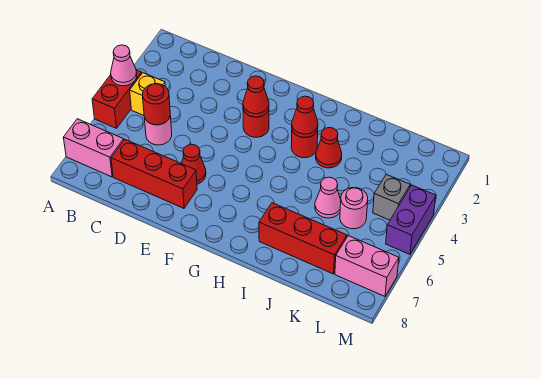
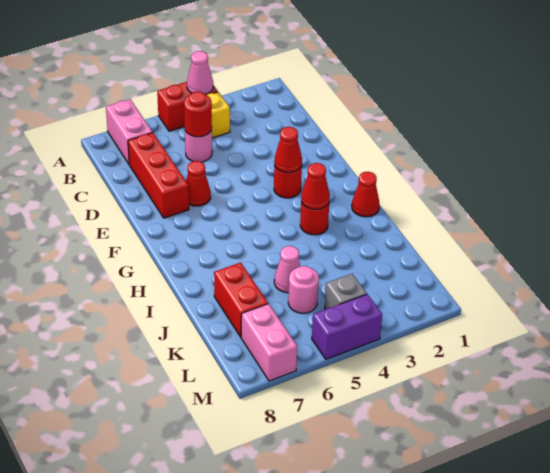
red cone I3 level 1 -> red cone H1 level 1
red brick I7:K7 level 1 -> red brick J7:K7 level 1

